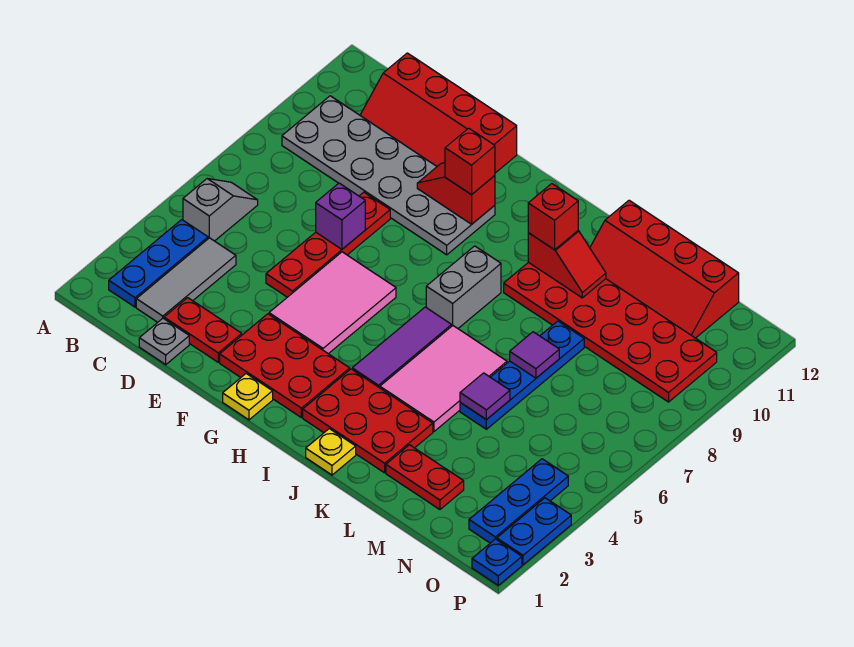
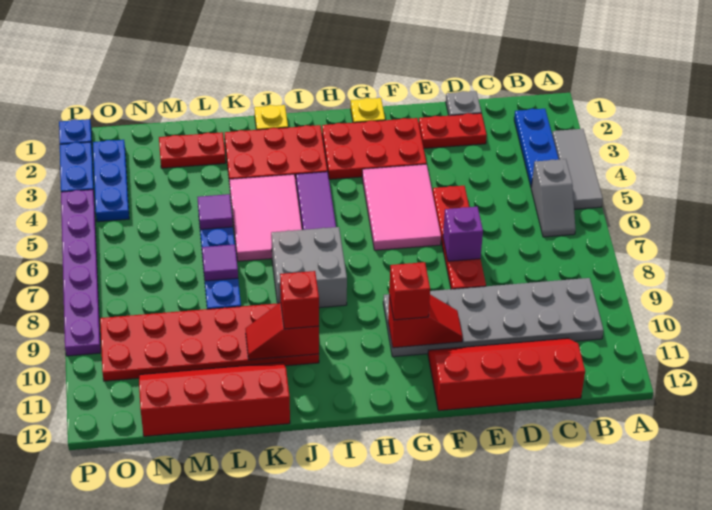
grey tile C2:C4 level 1 -> grey tile A3:A5 level 1
grey brick I7:I8 level 1 -> grey brick I7:J8 level 1
none -> purple plate P4:P9 level 1

